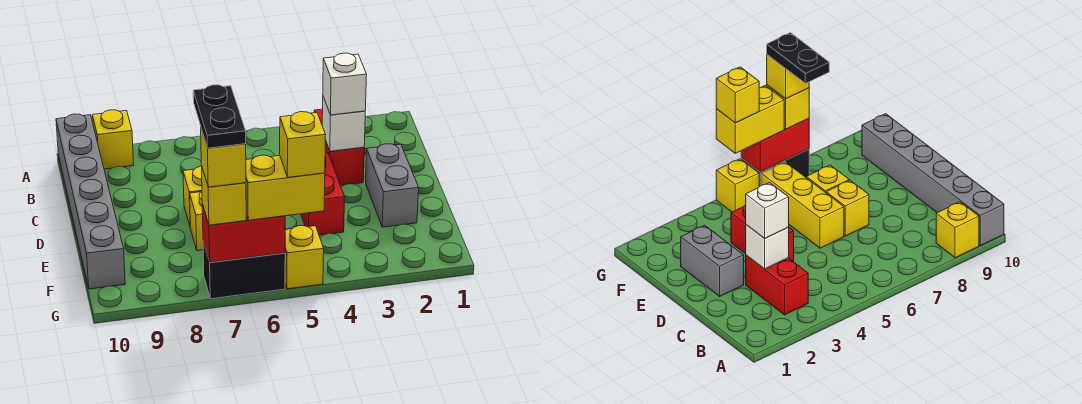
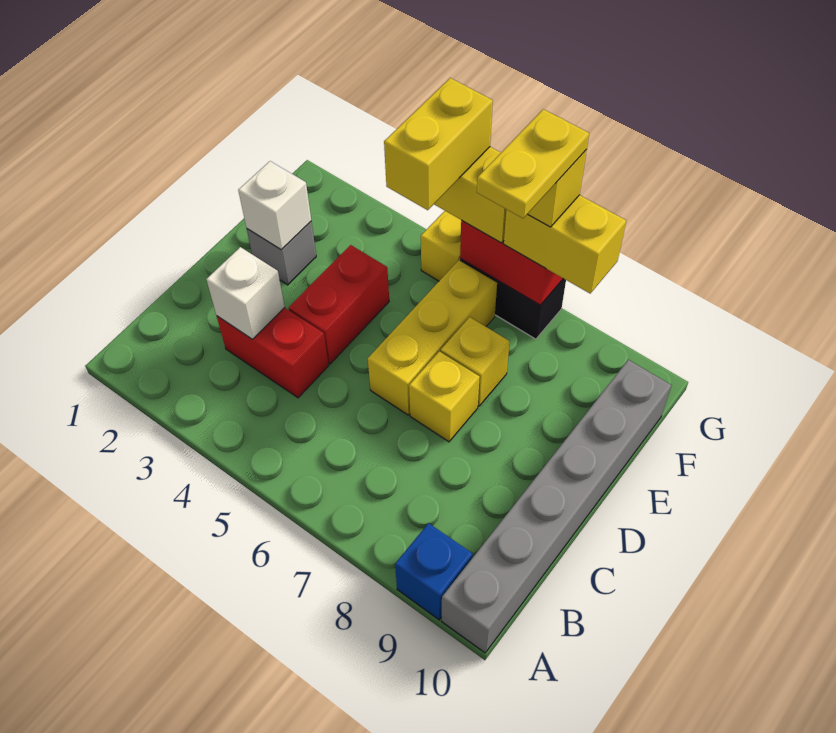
yellow brick A9 level 1 -> blue brick A9 level 1
red brick B3:C3 level 1 -> red brick C3:C4 level 1
white brick C3 level 3 -> white brick E2 level 2
grey brick D2:E2 level 1 -> grey brick E2 level 1
black plate F7:G7 level 5 -> yellow plate F7:G7 level 5
yellow brick G5 level 4 -> yellow brick F5:G5 level 4
yellow brick G7 level 3 -> yellow brick G7:G8 level 3

